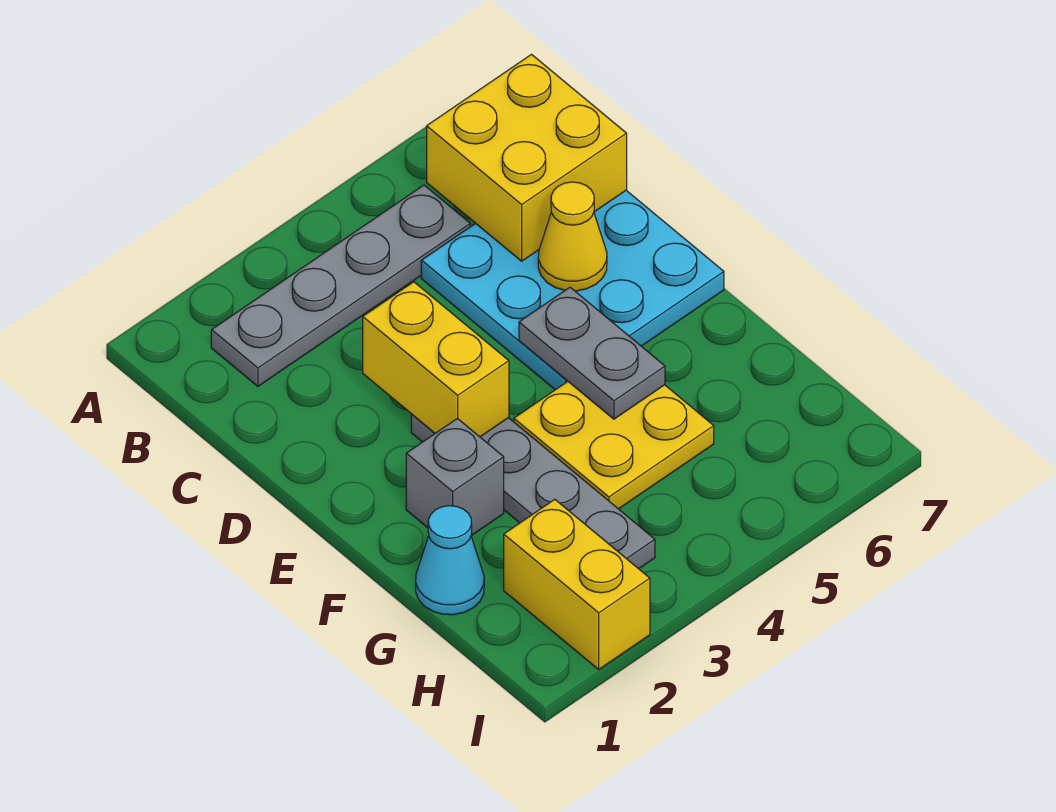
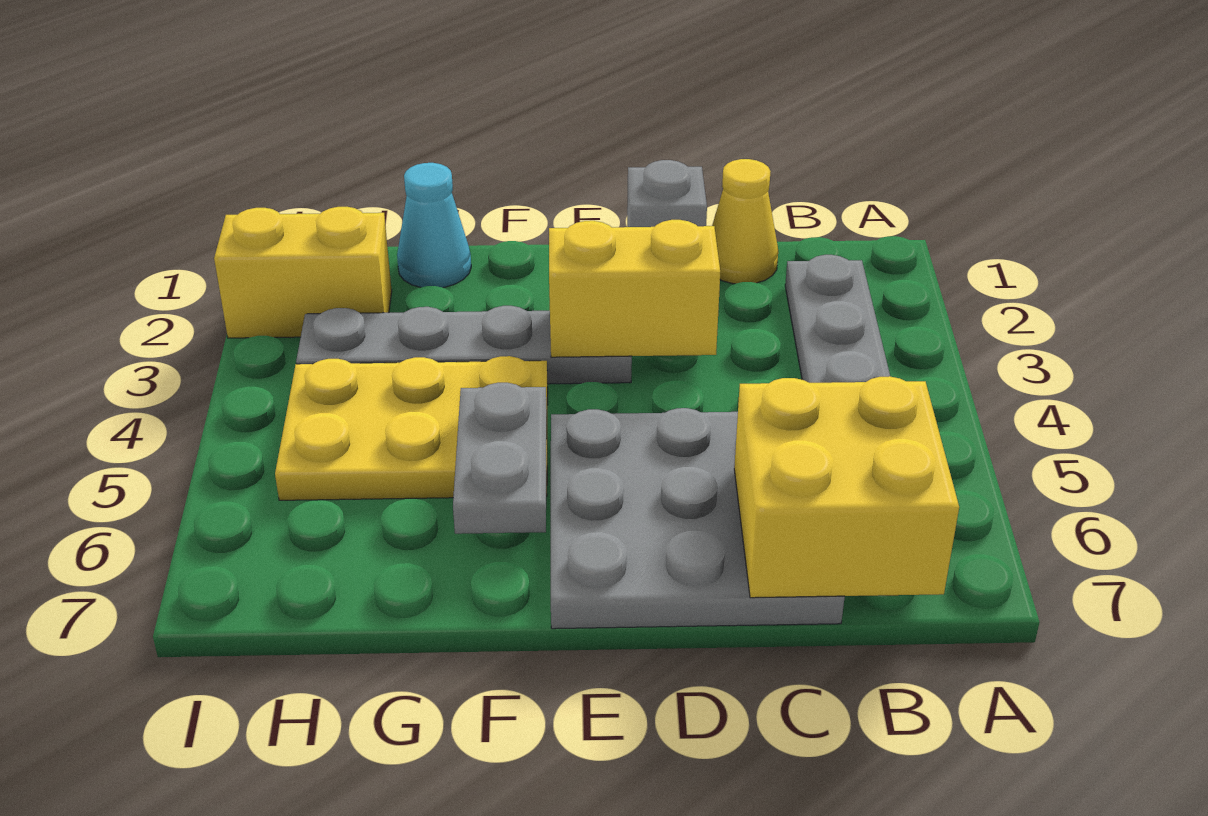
cyan plate C5:E7 level 1 -> grey plate C5:E7 level 1
yellow cone D6 level 2 -> yellow cone C1 level 1
grey plate E5:F5 level 2 -> grey plate F5:F6 level 2
grey brick F2 level 1 -> grey brick D1 level 1
yellow plate F4:G5 level 1 -> yellow plate F4:H5 level 1

